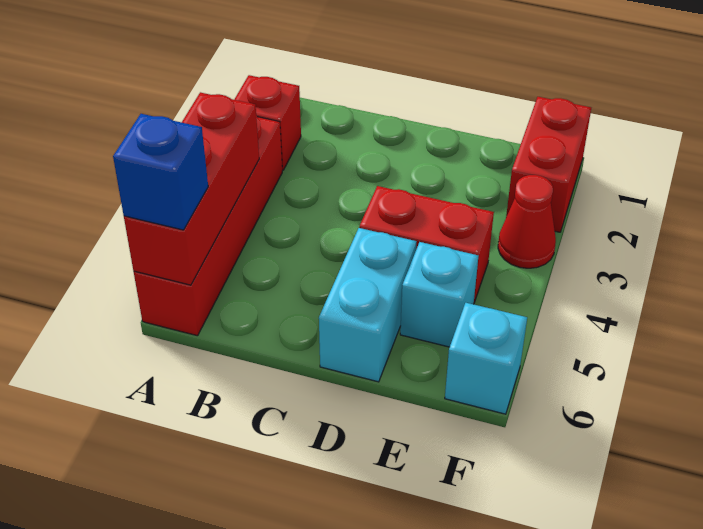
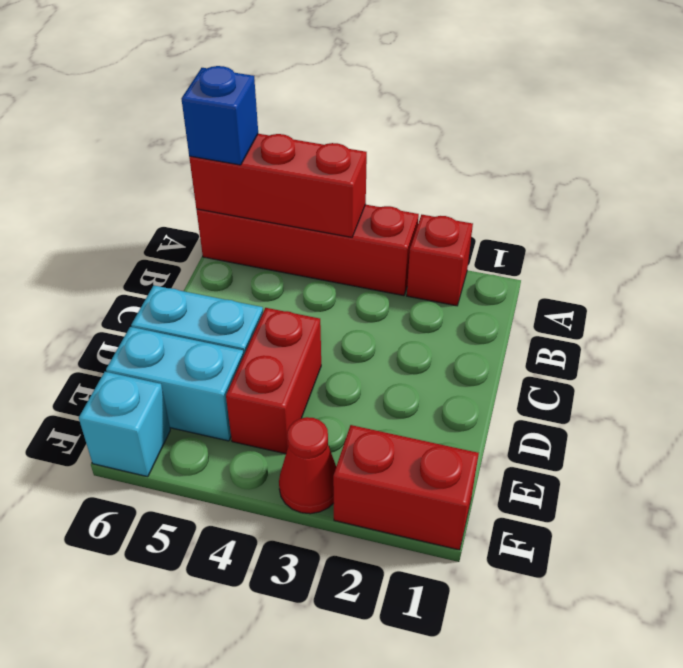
cyan brick E5 level 1 -> cyan brick E5:E6 level 1

